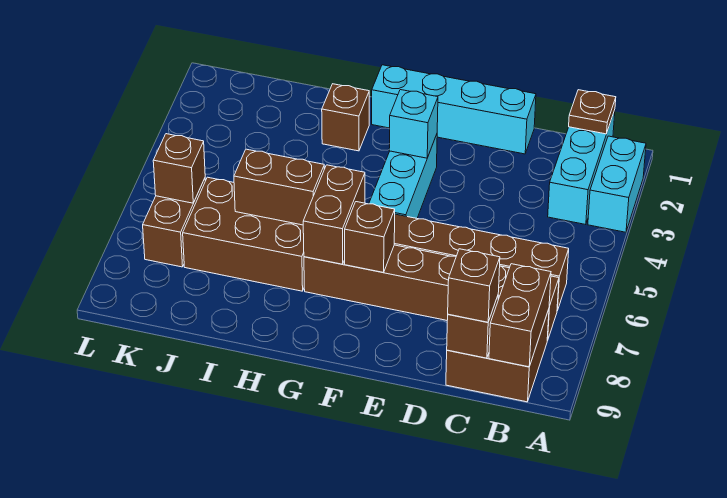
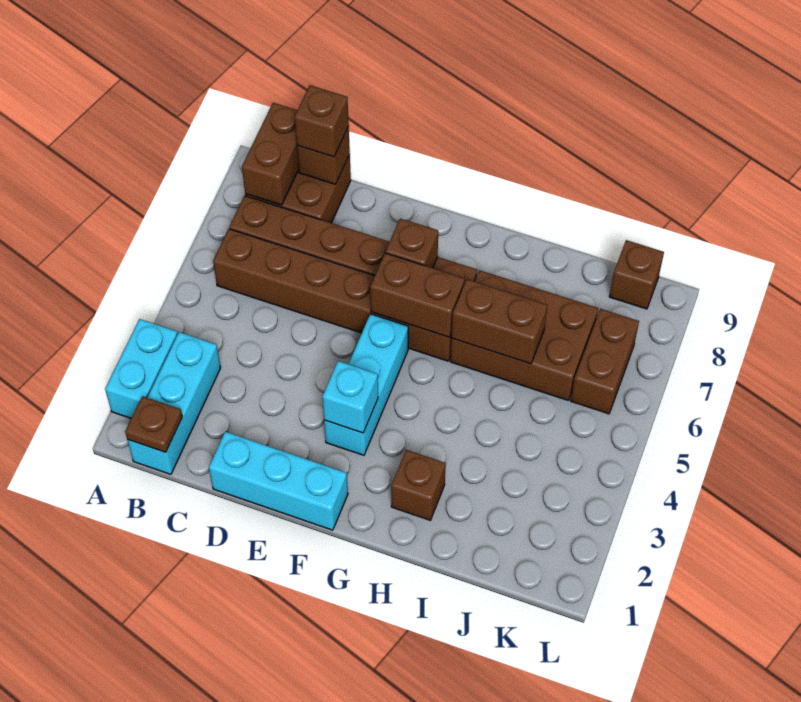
cyan brick D1:G1 level 1 -> cyan brick D1:F1 level 1
brown brick G6:G7 level 2 -> brown brick F6:G6 level 2
brown brick K6 level 2 -> brown brick K9 level 1

